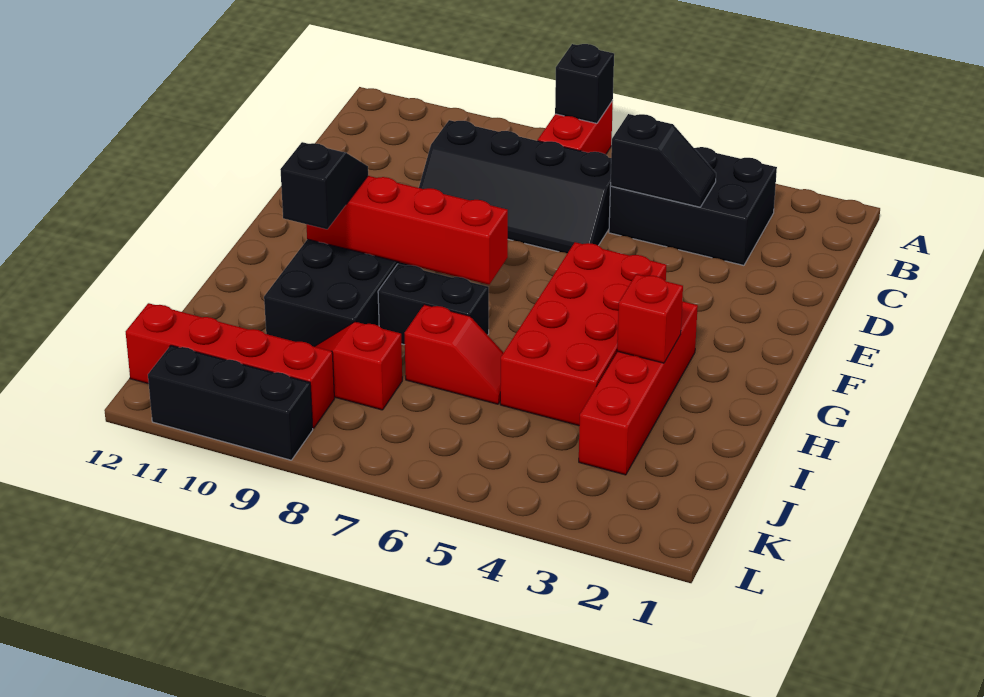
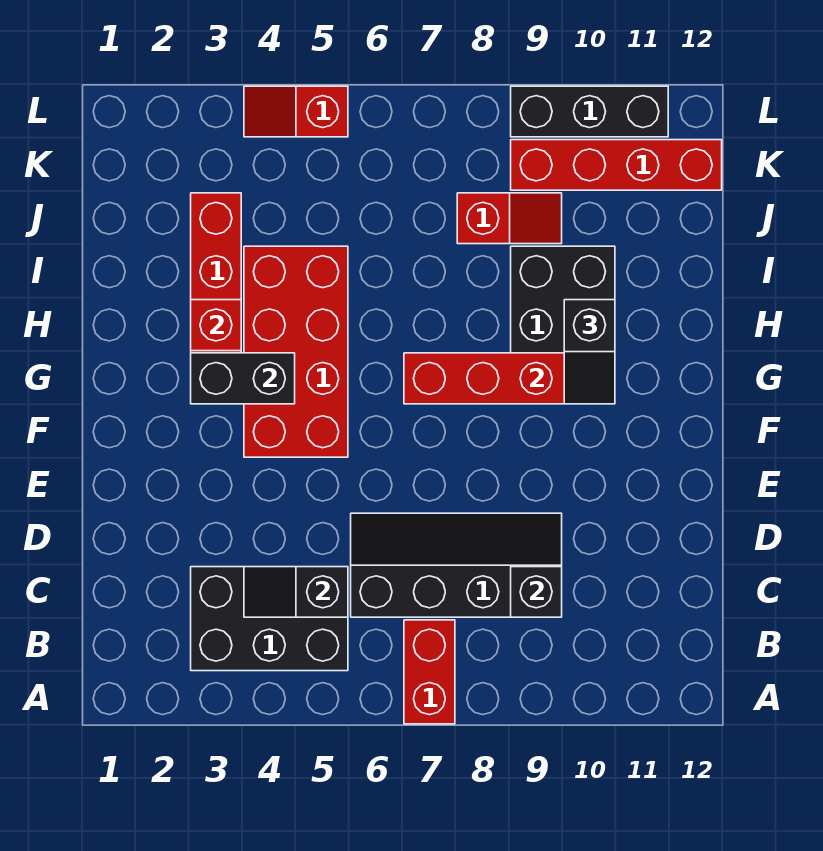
black brick A7 level 2 -> black brick C9 level 2
black brick H7:H8 level 1 -> black brick G3:G4 level 2
red slope I6:I7 level 1 top 7 -> red slope L4:L5 level 1 top 5

